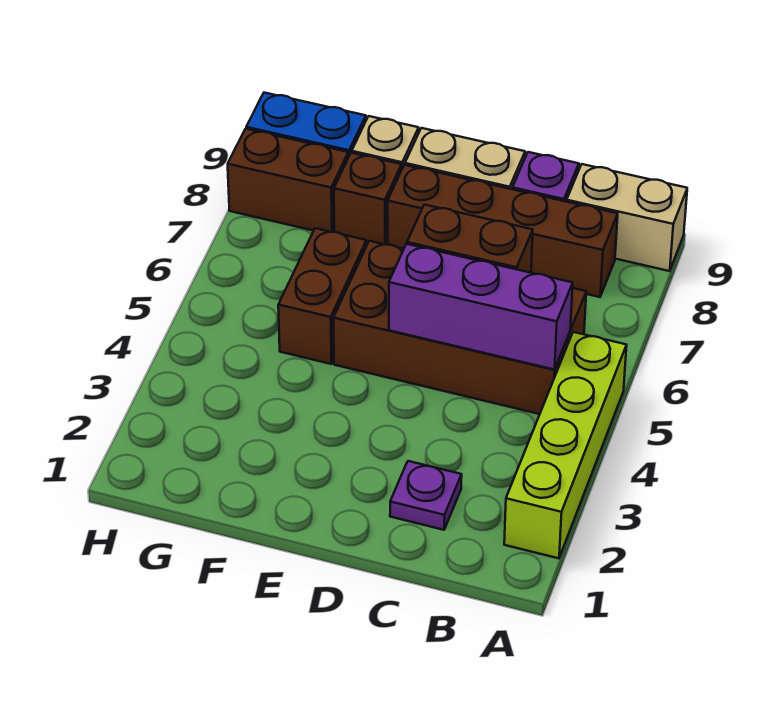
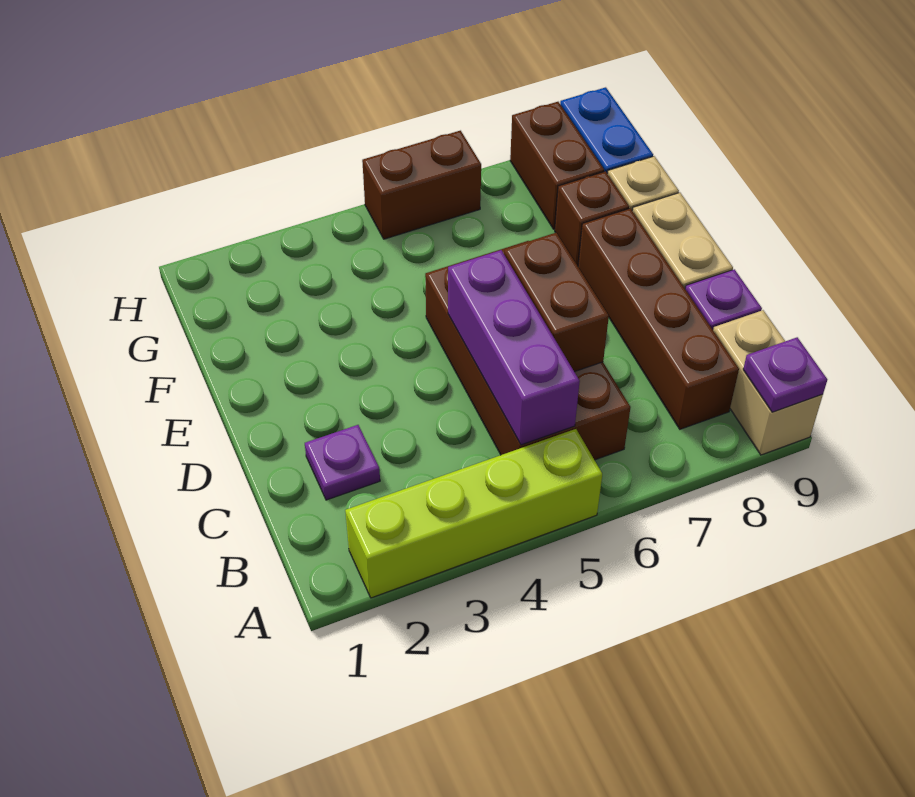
none -> purple plate A9 level 2
brown brick F5:F6 level 1 -> brown brick H5:H6 level 1

